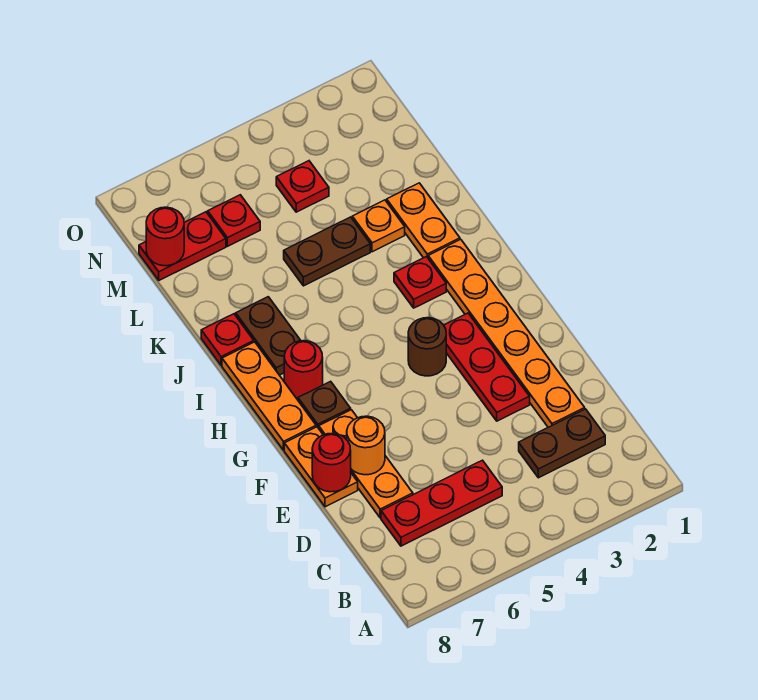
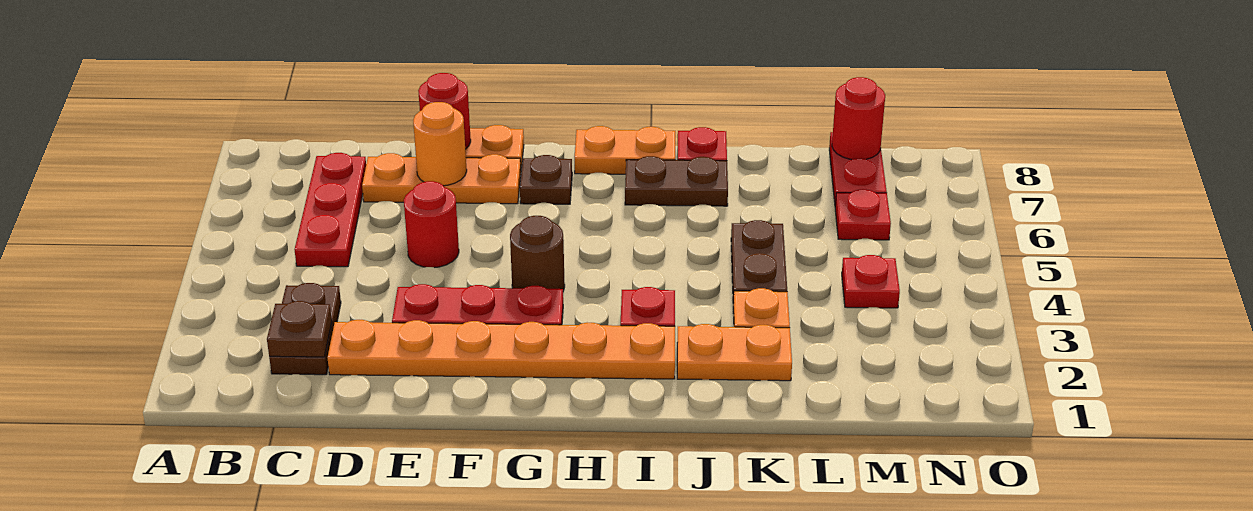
none -> brown plate C2 level 2
orange plate G8:I8 level 1 -> orange plate H8:I8 level 1
red round brick H7 level 1 -> red round brick E5 level 1

